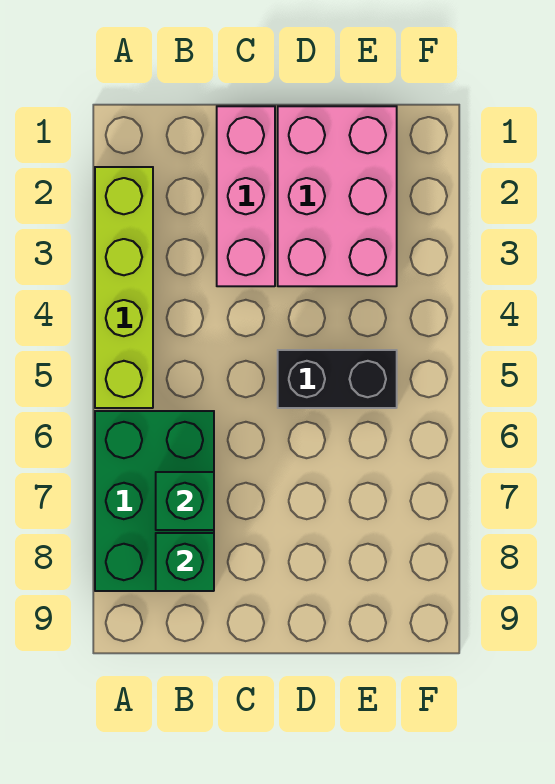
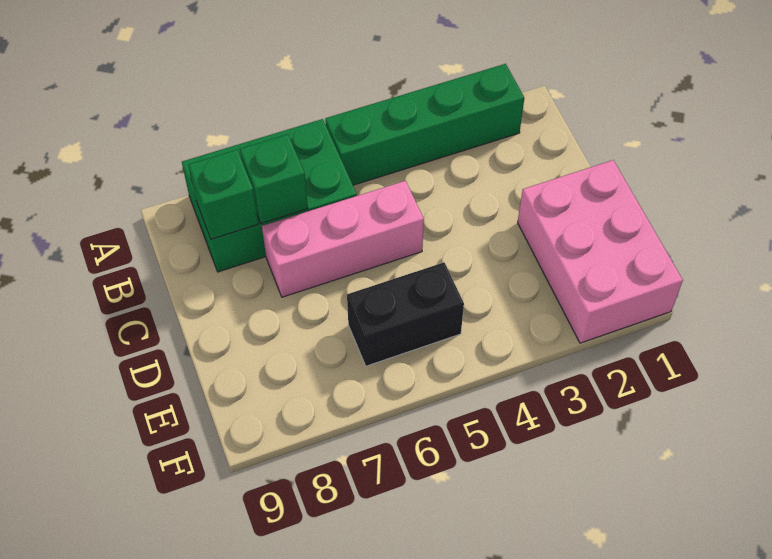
lime brick A2:A5 level 1 -> green brick A2:A5 level 1
pink brick C1:C3 level 1 -> pink brick C5:C7 level 1
pink brick D1:E3 level 1 -> pink brick D1:F2 level 1
black brick D5:E5 level 1 -> black brick E5:E6 level 1

